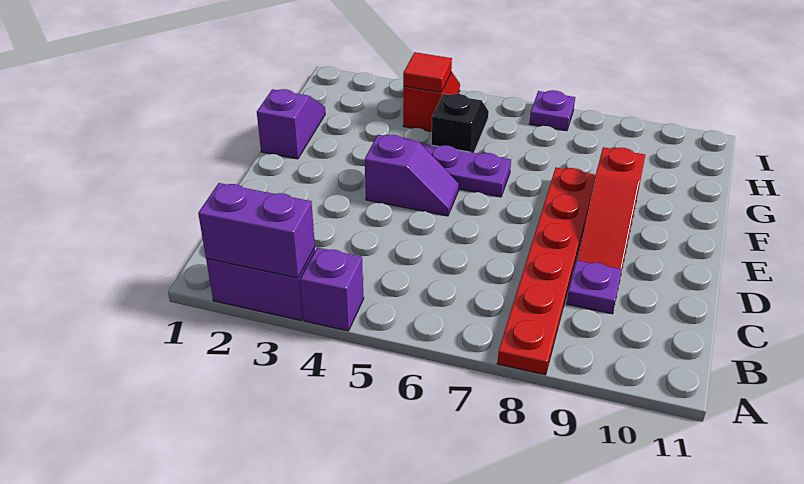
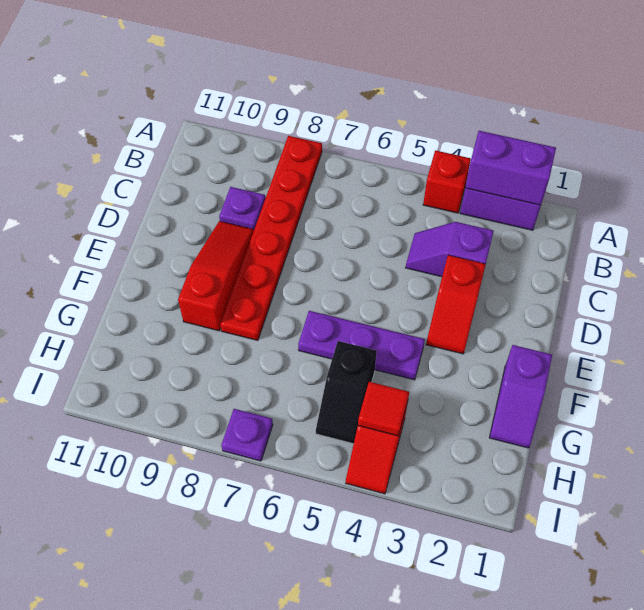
purple brick A4 level 1 -> red brick A4 level 1
none -> red slope D3:E3 level 1 top D
purple slope E4:E5 level 1 top 4 -> purple slope C3:C4 level 1 top 3

